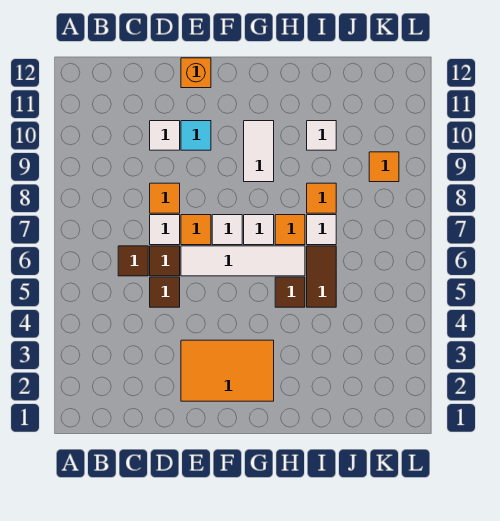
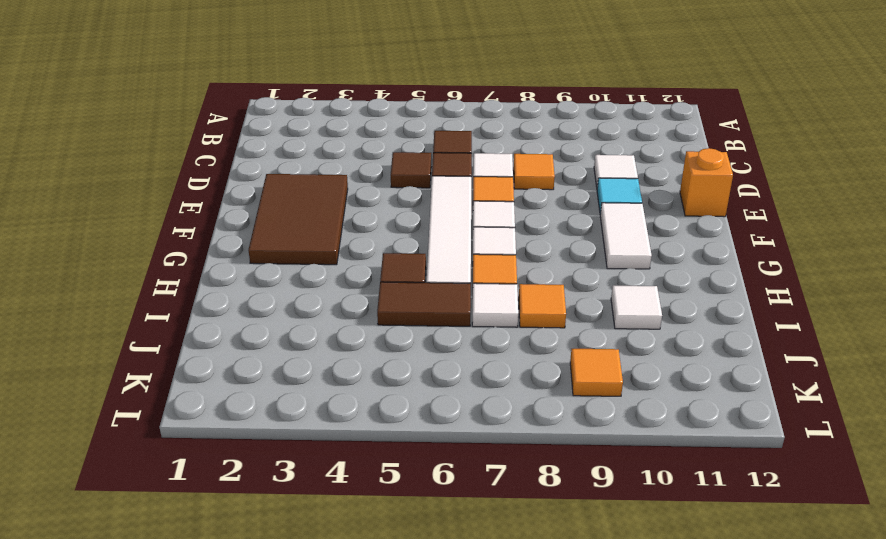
orange tile E2:G3 level 1 -> brown tile E2:G3 level 1
white tile G9:G10 level 1 -> white tile F10:G10 level 1

